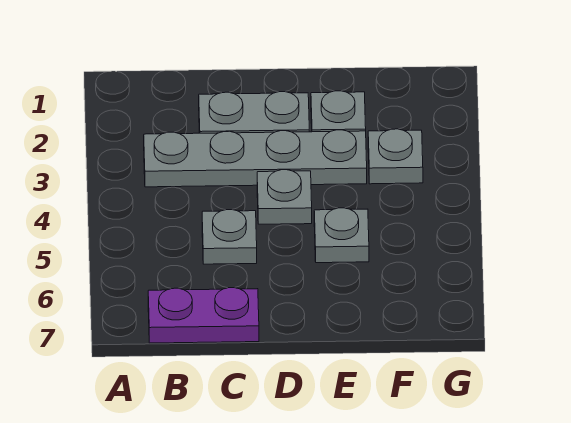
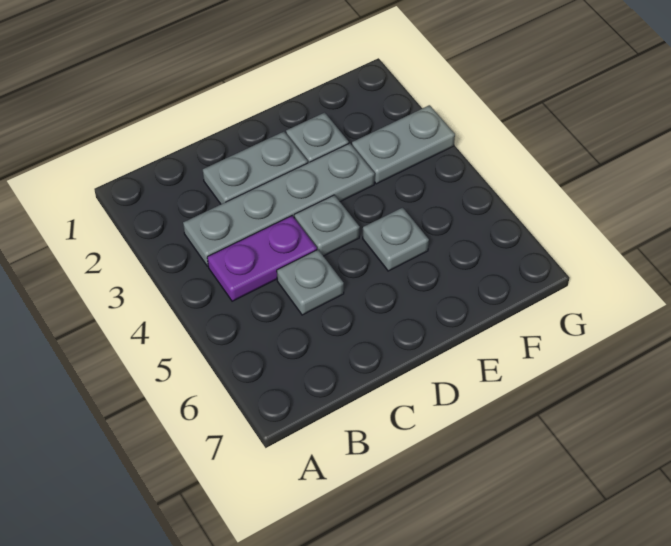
purple plate B7:C7 level 1 -> purple plate B4:C4 level 1
grey plate F3 level 1 -> grey plate F3:G3 level 1

